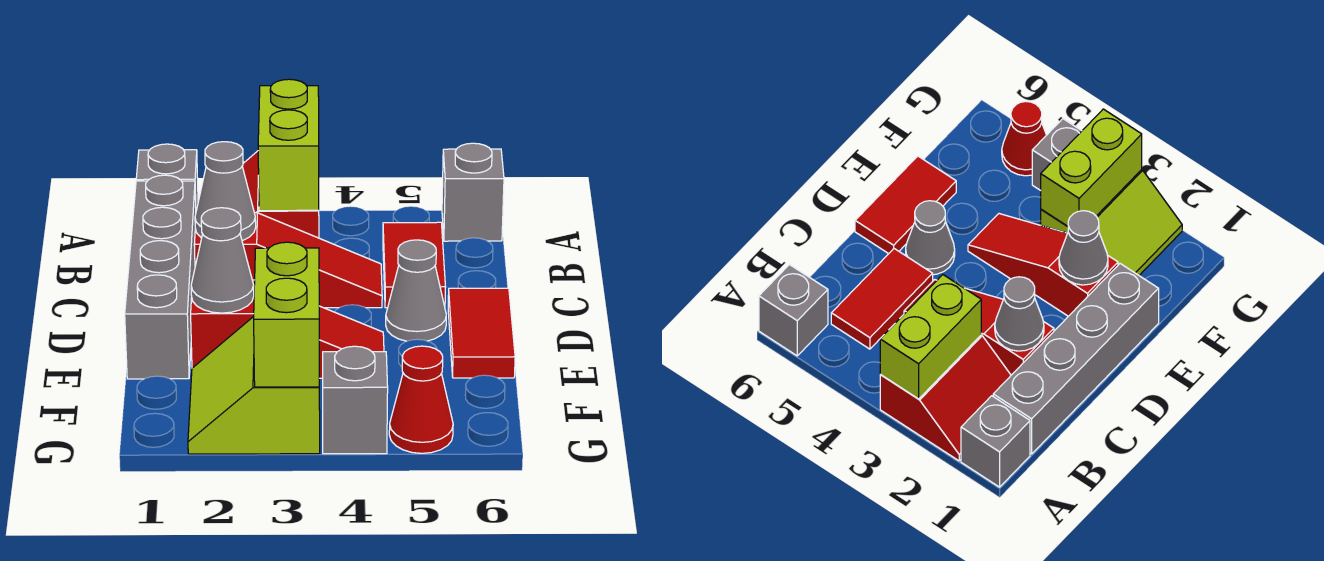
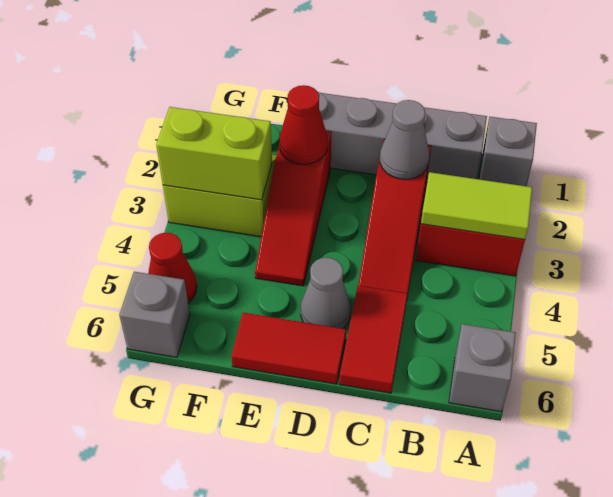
lime brick A3:B3 level 2 -> lime tile A3:B3 level 2
red tile B5:C5 level 1 -> red tile C5:C6 level 1
grey cone E2 level 2 -> red cone E2 level 2
grey brick G4 level 1 -> grey brick G6 level 1

